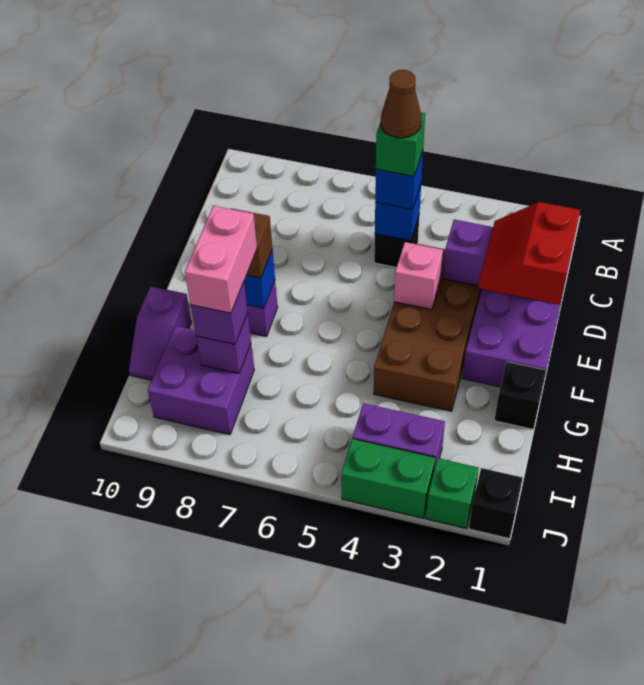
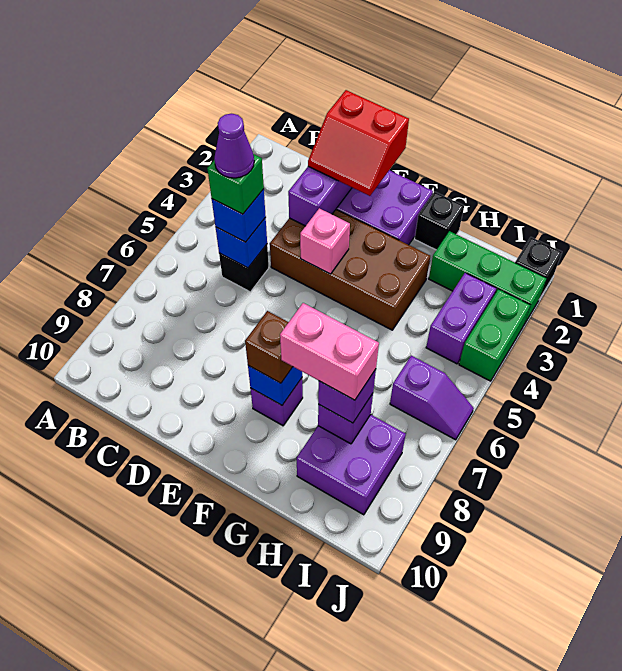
brown cone C5 level 5 -> purple cone C5 level 5
purple slope G10:H10 level 1 top G -> purple slope I6:J6 level 1 top I
green brick J2 level 1 -> green brick H2:J2 level 1

